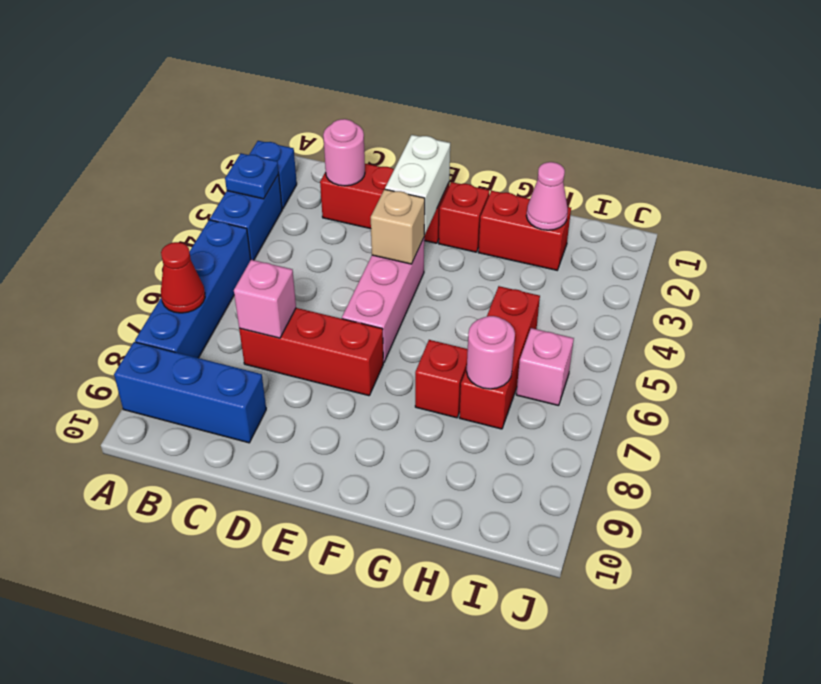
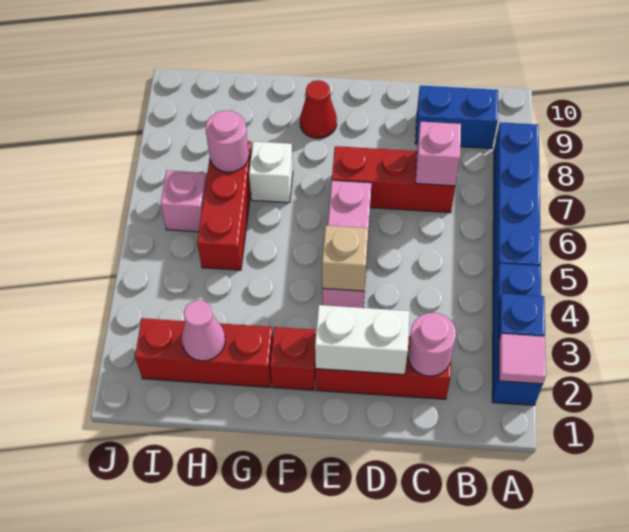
none -> pink tile A2 level 2
red cone A7 level 2 -> red cone F9 level 1
blue brick A9:C9 level 1 -> blue brick B9:C9 level 1
white brick E2:E3 level 2 -> white brick D2:E2 level 2
red brick G2:H2 level 1 -> red brick G2:I2 level 1
red brick G7 level 1 -> white brick G7 level 1

